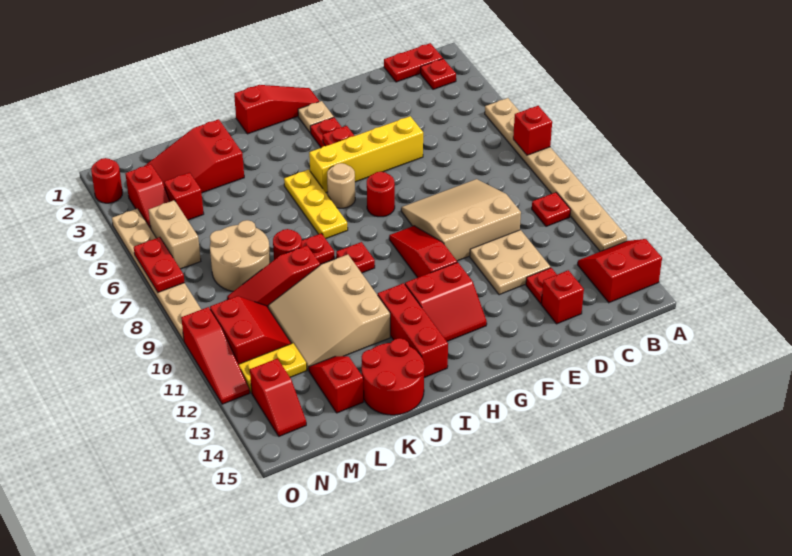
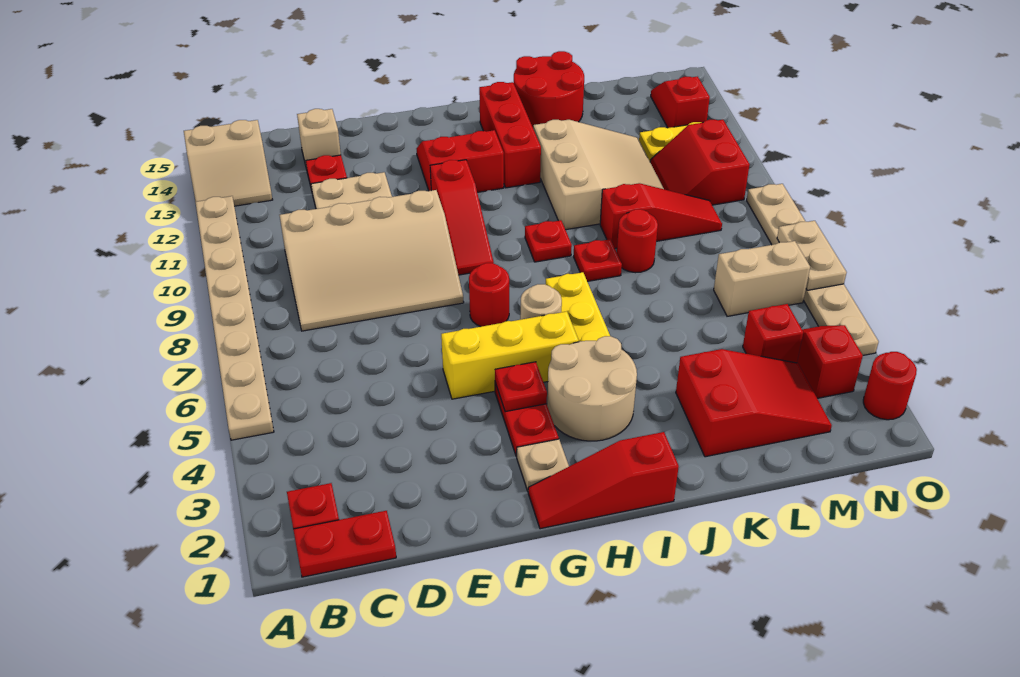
red brick A7 level 2 -> none
red slope A13:B14 level 1 top 14 -> tan slope A13:B14 level 1 top 14
red plate B10 level 1 -> none
tan slope D8:F10 level 1 top 10 -> tan slope C8:F10 level 1 top 10
red brick D14 level 1 -> tan brick D14 level 1
yellow brick E5:H5 level 1 -> yellow brick F5:H5 level 1
tan round brick L7:M8 level 1 -> tan round brick H3:I4 level 1
red slope L13:L14 level 1 top 14 -> none
tan brick N5:N6 level 1 -> tan brick M6:N6 level 1
red plate O6:O7 level 2 -> tan plate O6:O7 level 2
red slope O10:O12 level 1 top 10 -> none

